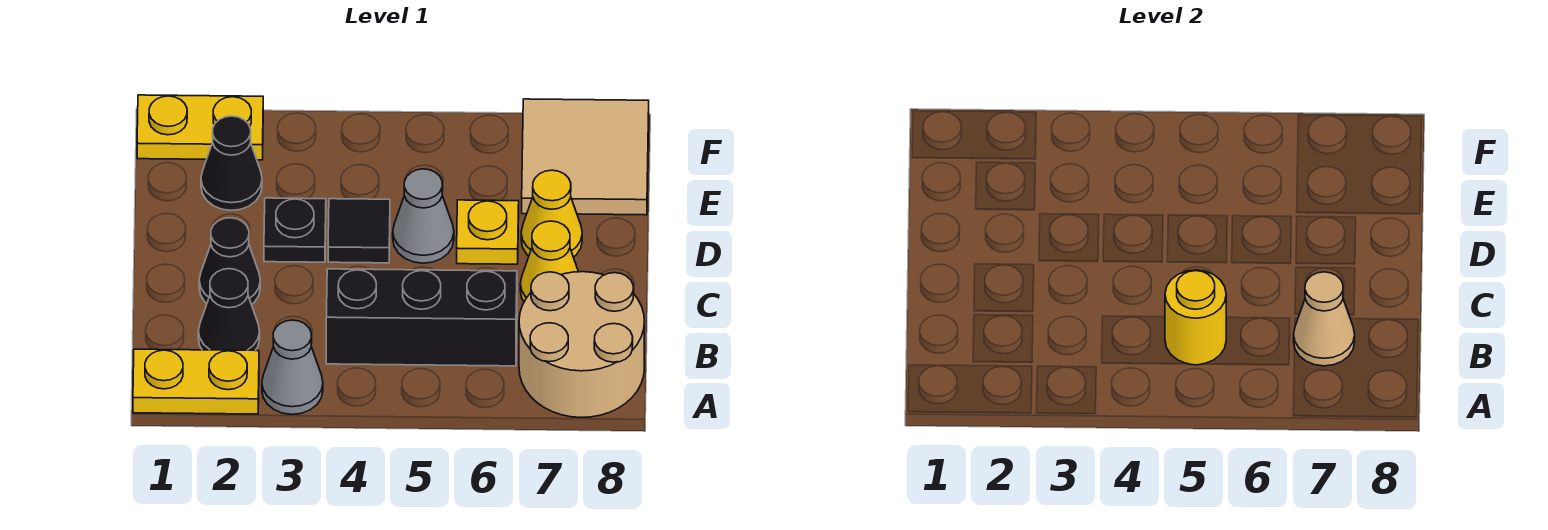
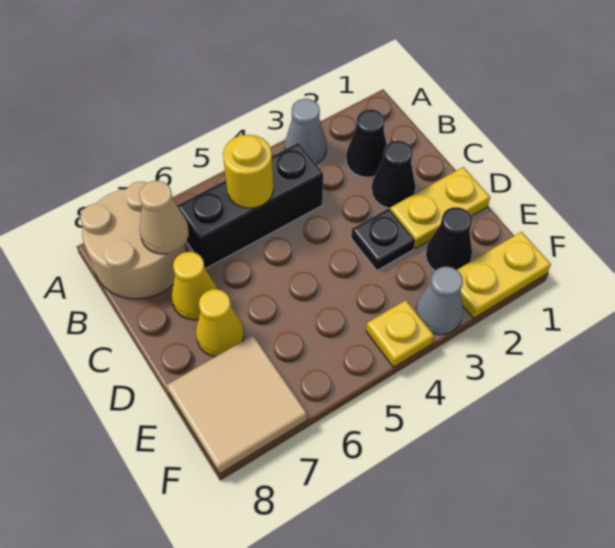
yellow plate A1:A2 level 1 -> yellow plate D1:D2 level 1
black tile D4 level 1 -> none
grey cone D5 level 1 -> grey cone F3 level 1
yellow plate D6 level 1 -> yellow plate F4 level 1

